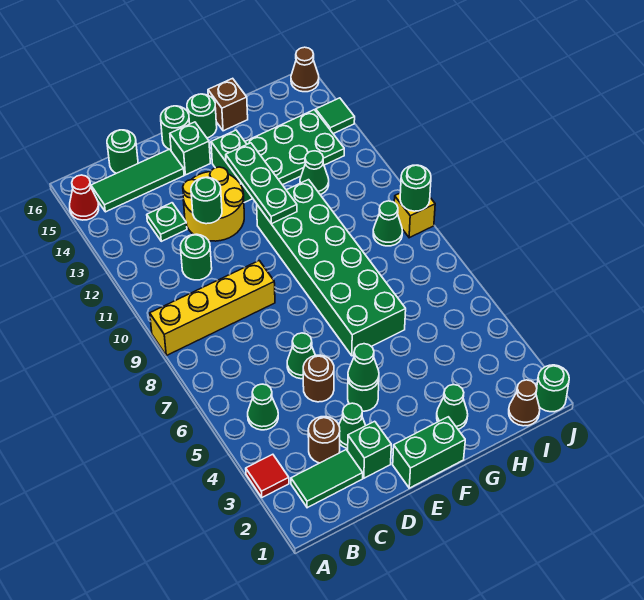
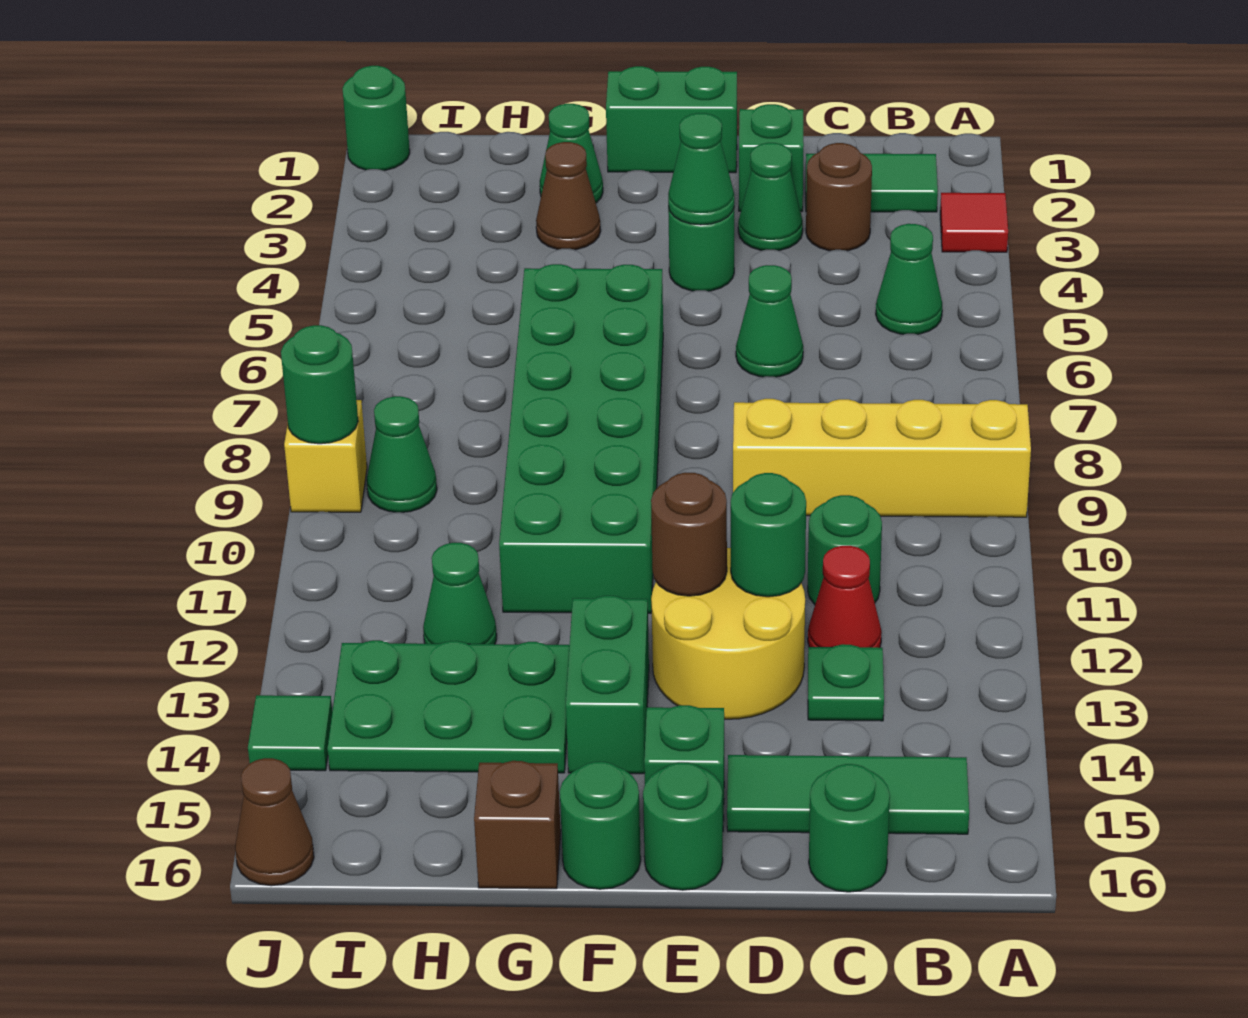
red cone A15 level 1 -> red cone C12 level 1
brown round brick D5 level 1 -> brown round brick E12 level 2
green plate F11:F13 level 2 -> none
brown cone I1 level 1 -> brown cone G3 level 1

